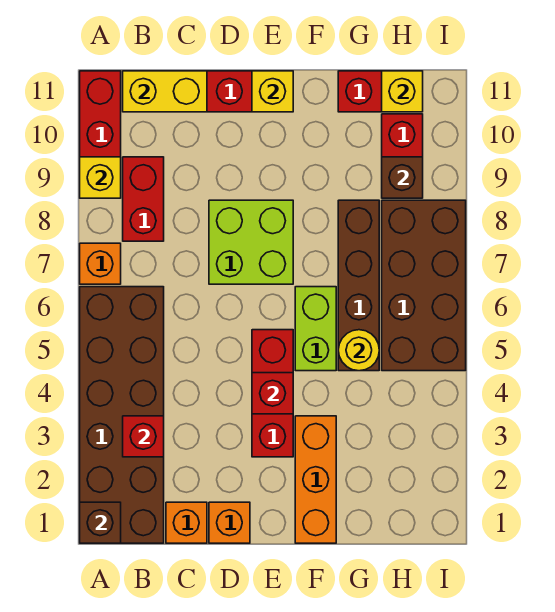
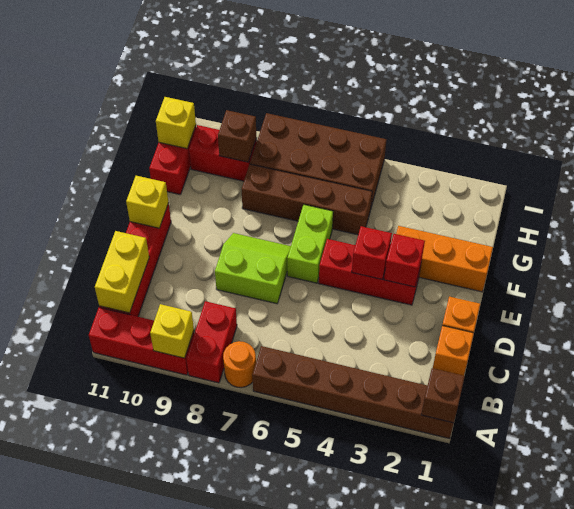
brown brick A1:B6 level 1 -> brown brick A1:A6 level 1
orange brick A7 level 1 -> orange round brick A7 level 1
red brick B3 level 2 -> red brick E3 level 2
red brick B8:B9 level 1 -> red brick A8:B8 level 1
lime brick D7:E8 level 1 -> lime slope D7:E8 level 1 top D
lime brick F5:F6 level 1 -> lime brick E6:F6 level 1
yellow round brick G5 level 2 -> none

